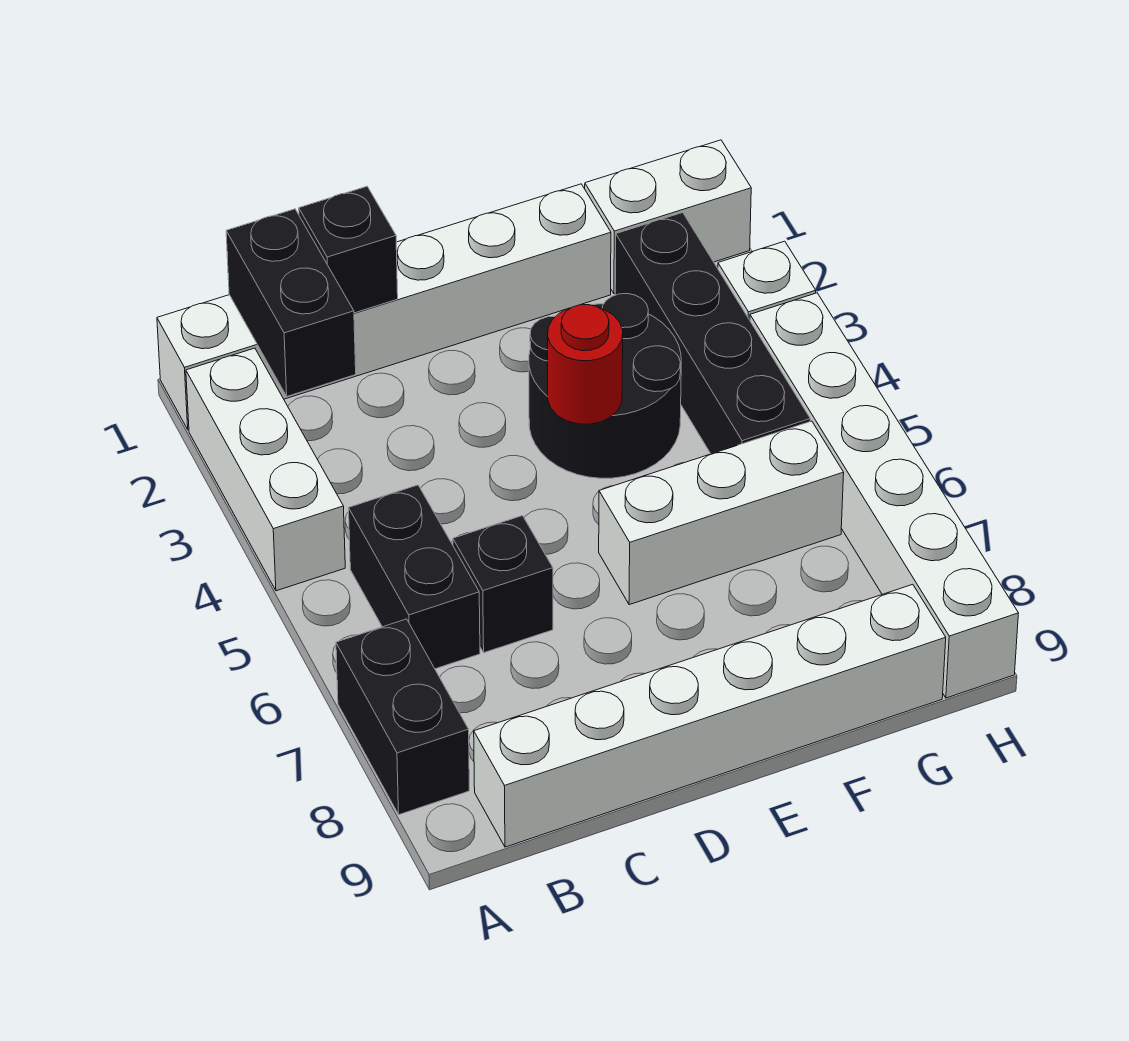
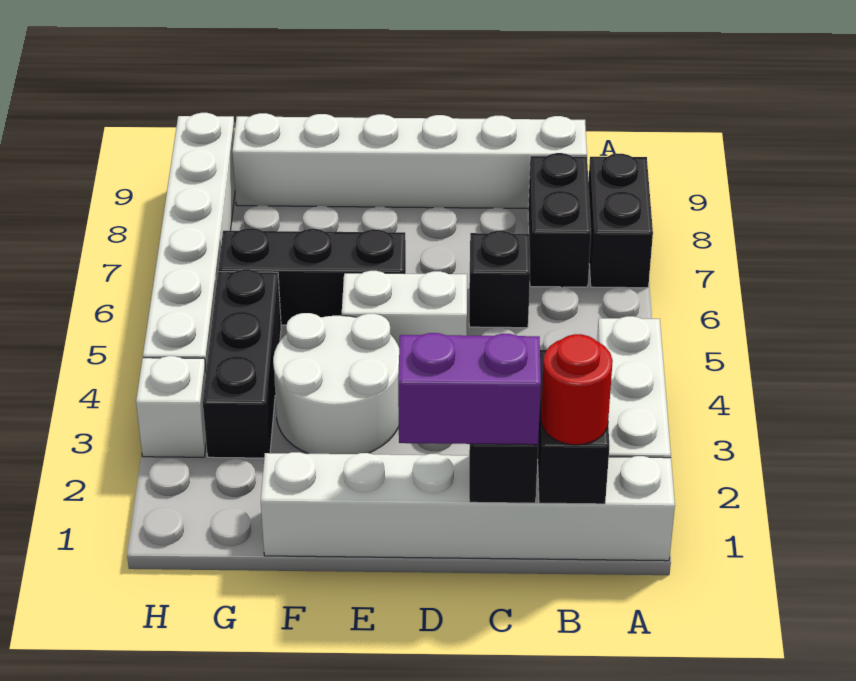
black brick B5:B6 level 1 -> black brick B7:B8 level 1
none -> purple brick C1:D1 level 3
black round brick E3:F4 level 1 -> white round brick E3:F4 level 1
red round brick E4 level 2 -> red round brick B1 level 3
white brick E6:G6 level 1 -> black brick E6:G6 level 1
white brick G1:H1 level 1 -> white brick D5:E5 level 1
black brick G2:G5 level 1 -> black brick G3:G5 level 1

